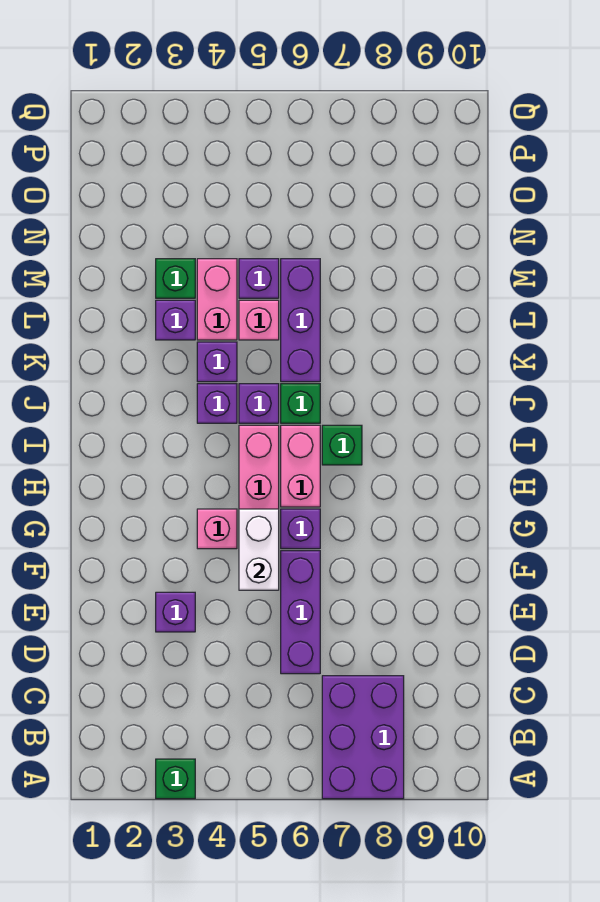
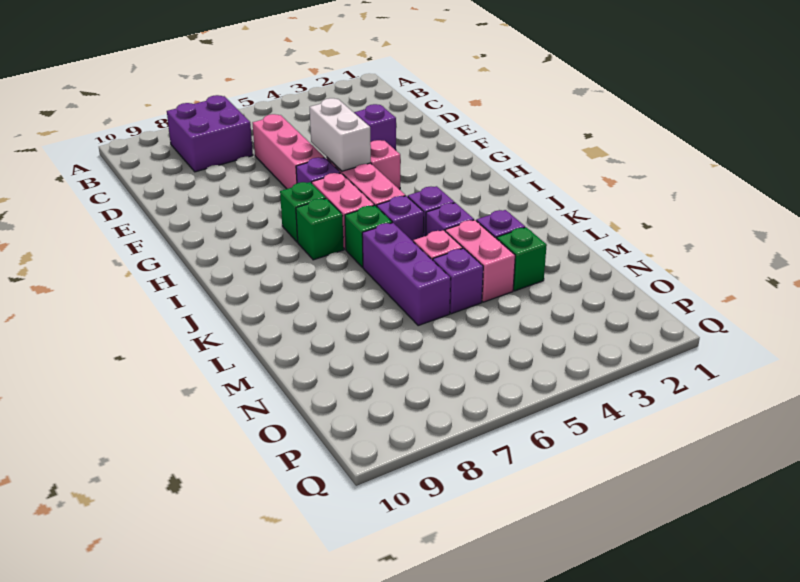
green brick A3 level 1 -> green brick H7 level 1
purple brick A7:C8 level 1 -> purple brick B7:C8 level 1
purple brick D6:F6 level 1 -> pink brick D6:F6 level 1

